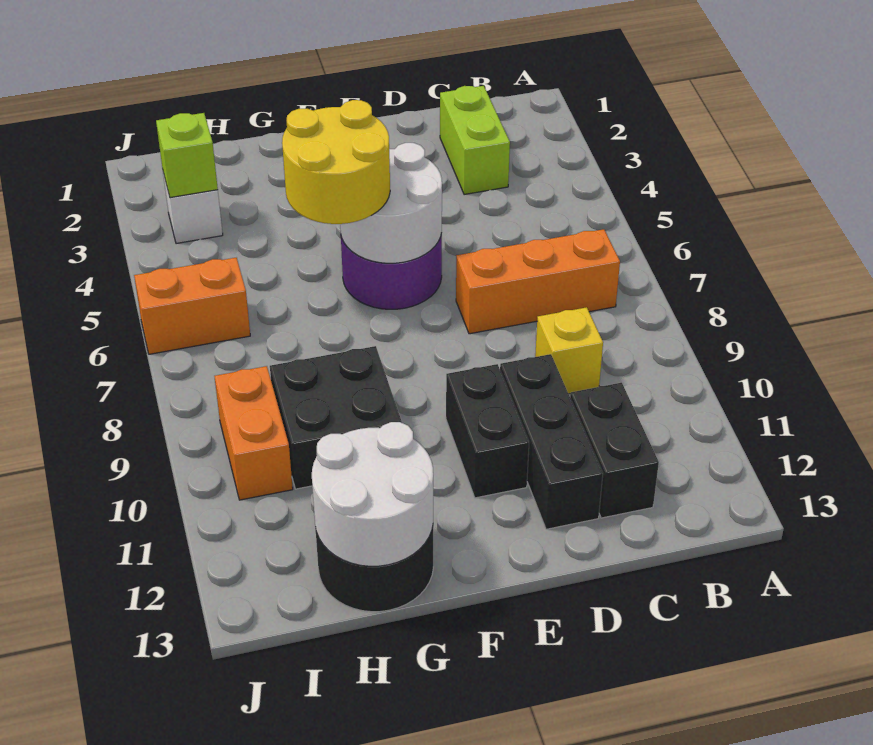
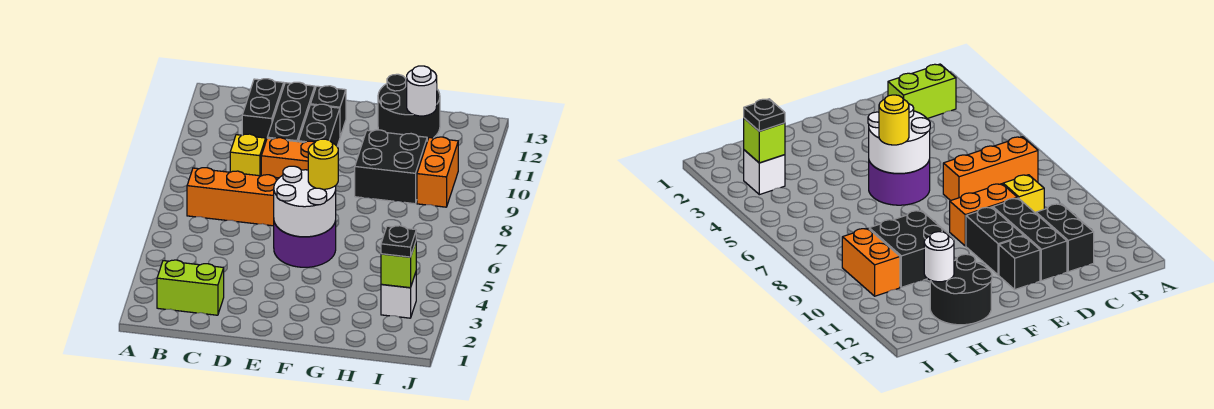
lime brick C2:C3 level 1 -> lime brick B2:C2 level 1
none -> black brick E12 level 1
yellow round brick F5:G6 level 3 -> yellow round brick F6 level 3
white round brick G12:H13 level 2 -> white round brick H12 level 2
none -> black plate I3 level 3
orange brick I6:J6 level 1 -> orange brick D9:E9 level 1

